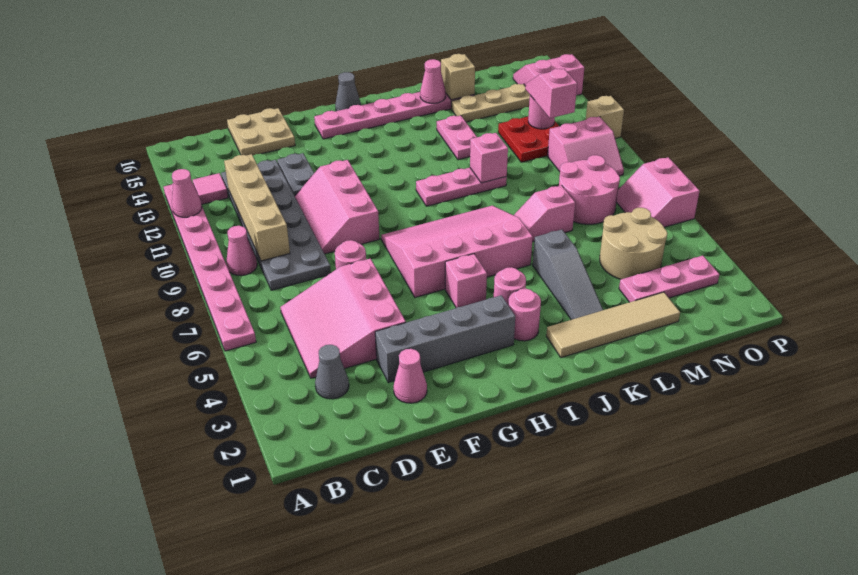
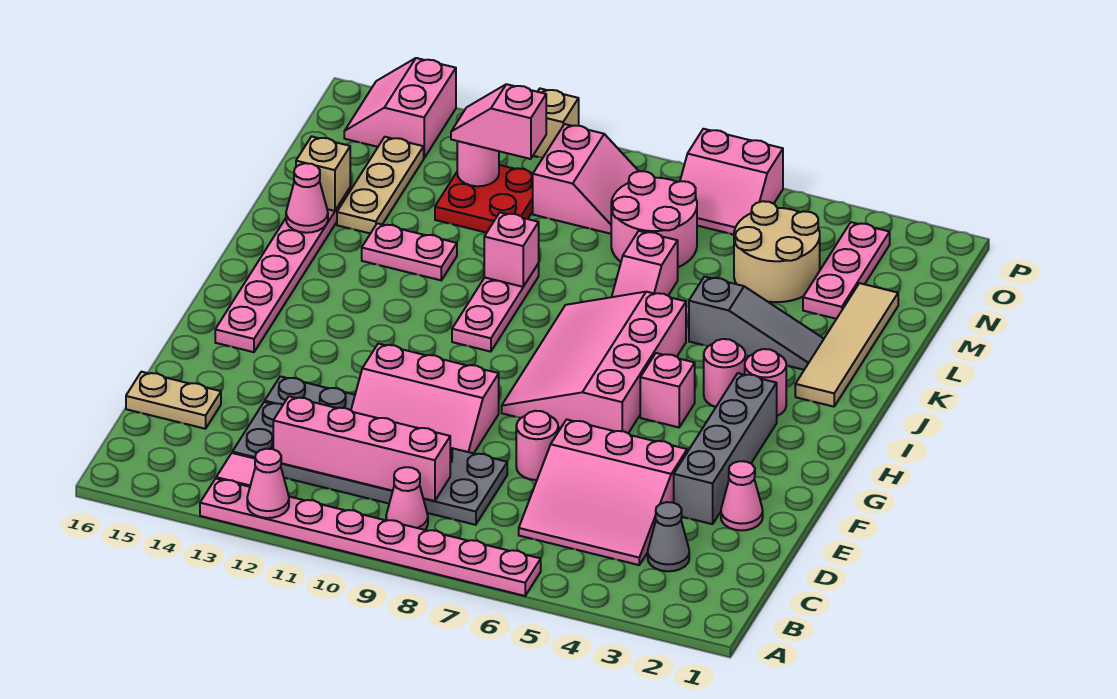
tan brick C9:C12 level 2 -> pink brick C9:C12 level 2
tan plate D15:E16 level 1 -> tan plate D15:D16 level 1
grey cone H16 level 1 -> none

